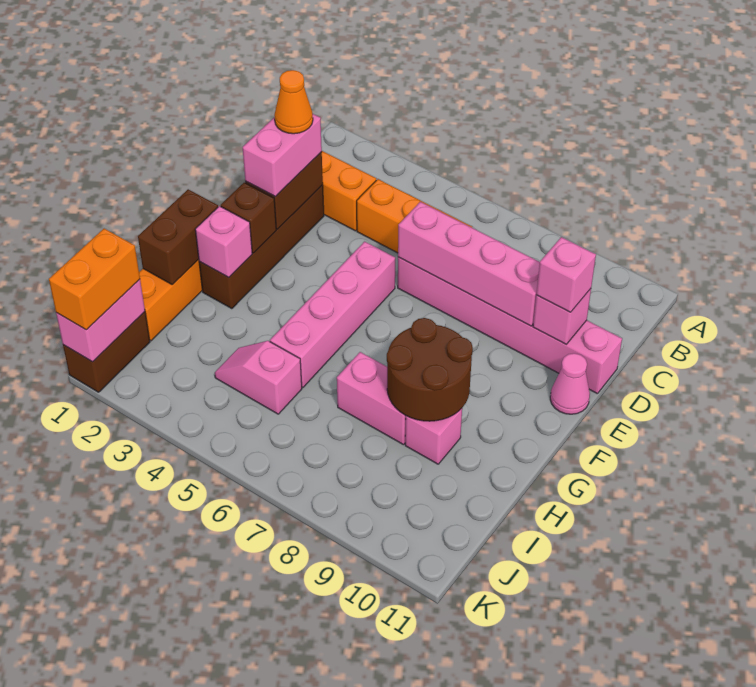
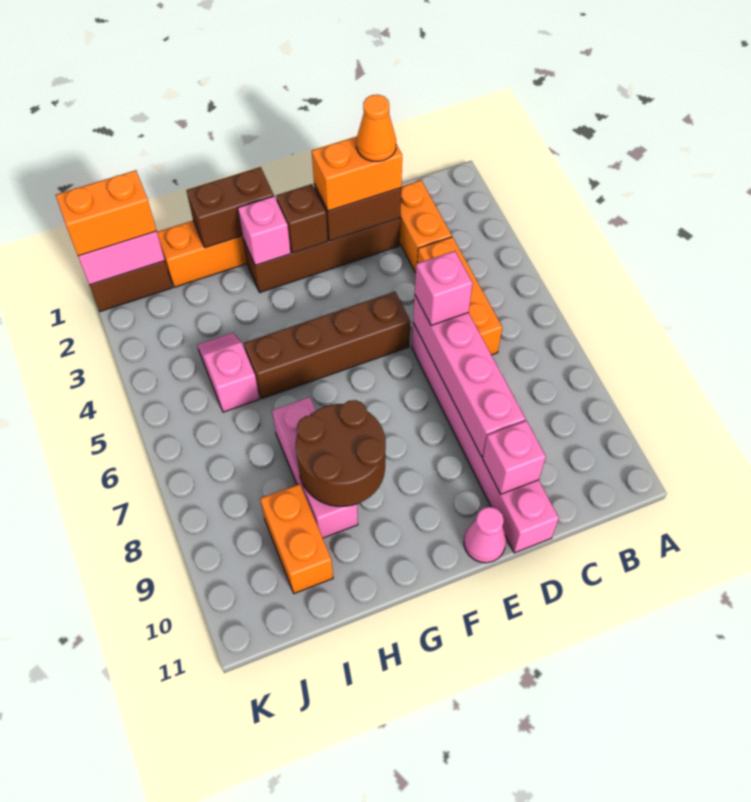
pink brick D2:E2 level 3 -> orange brick D2:E2 level 3
pink brick D10 level 3 -> pink brick D6 level 3
pink brick E5:H5 level 1 -> brown brick E5:H5 level 1
none -> orange brick I9:I10 level 1

